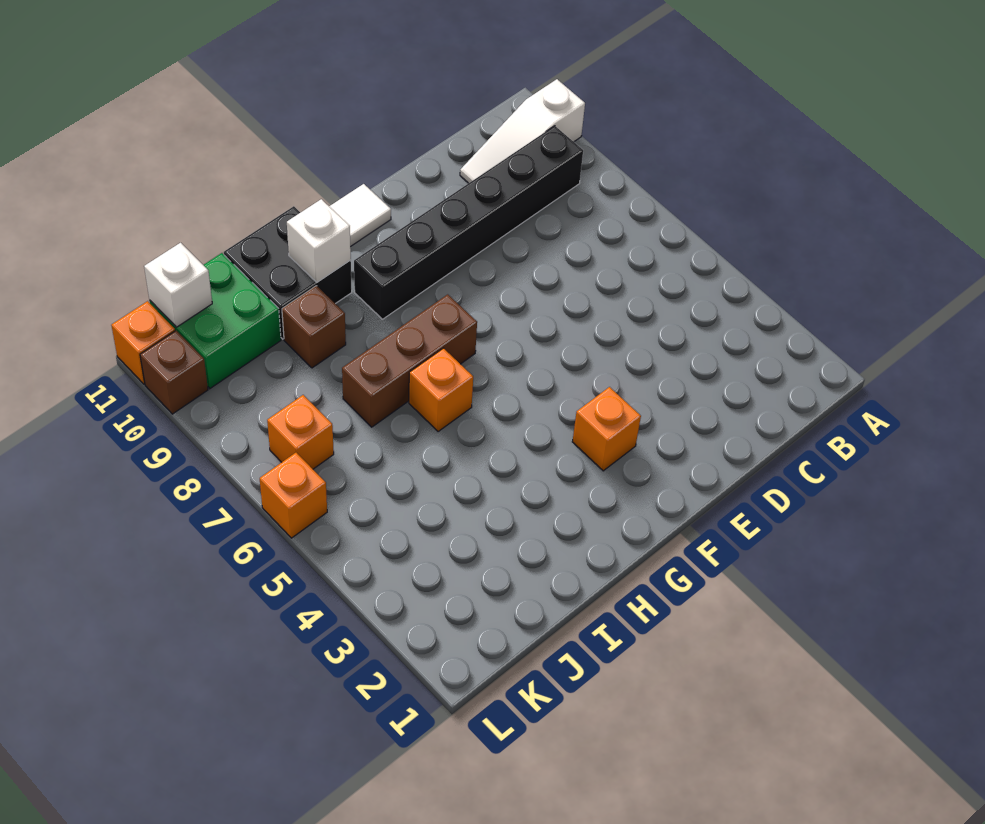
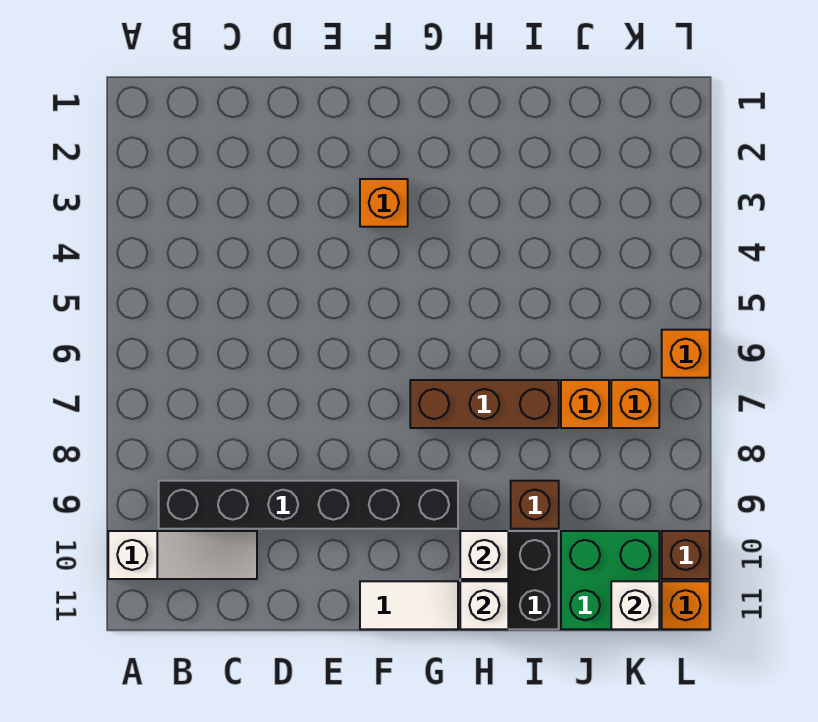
orange brick H6 level 1 -> orange brick J7 level 1
none -> white brick H11 level 2

